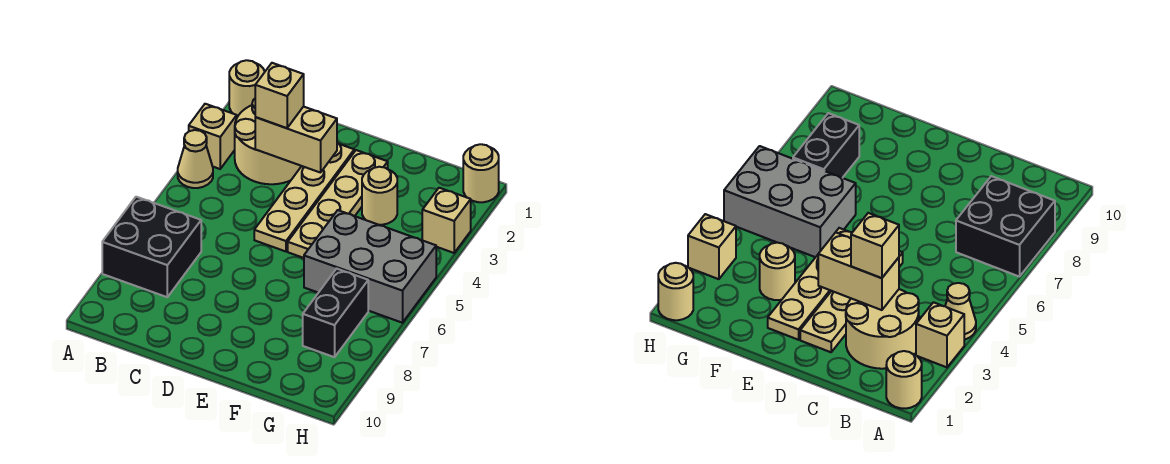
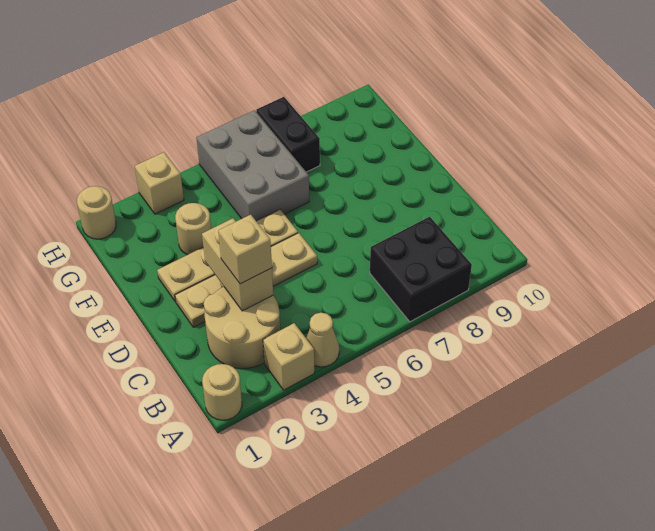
black brick G7:G8 level 1 -> black brick G7:H7 level 1

